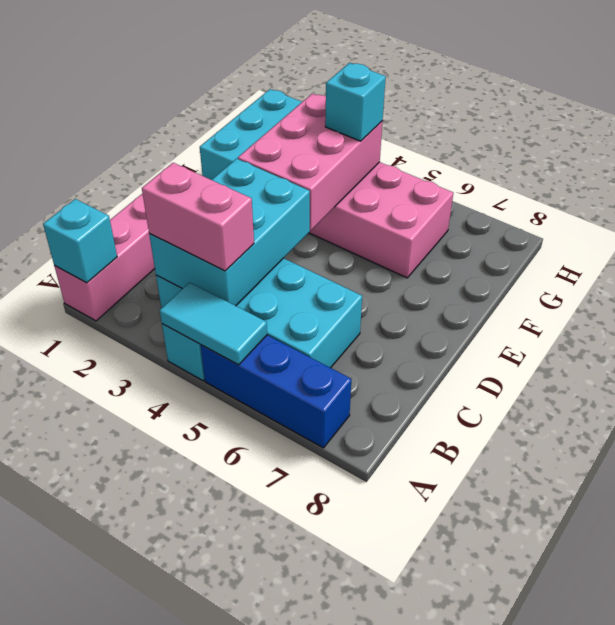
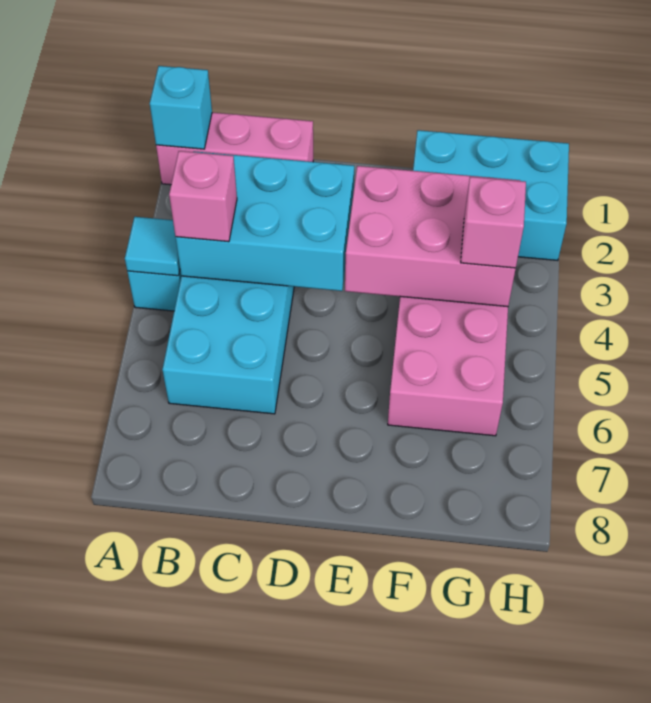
cyan tile A4:A5 level 2 -> cyan tile A4 level 2
blue brick A5:A7 level 1 -> none
pink brick B3:B4 level 3 -> pink brick B4 level 3
cyan brick G4 level 3 -> pink brick G4 level 3

